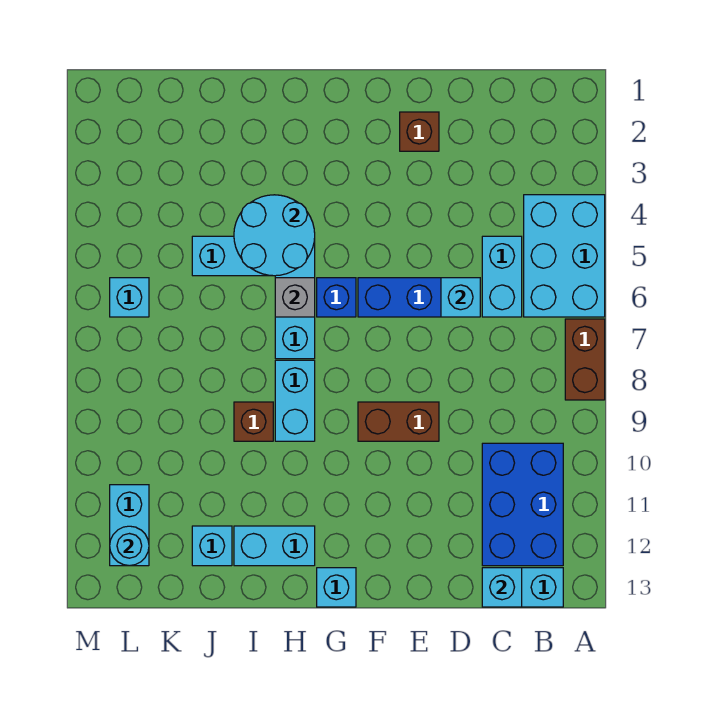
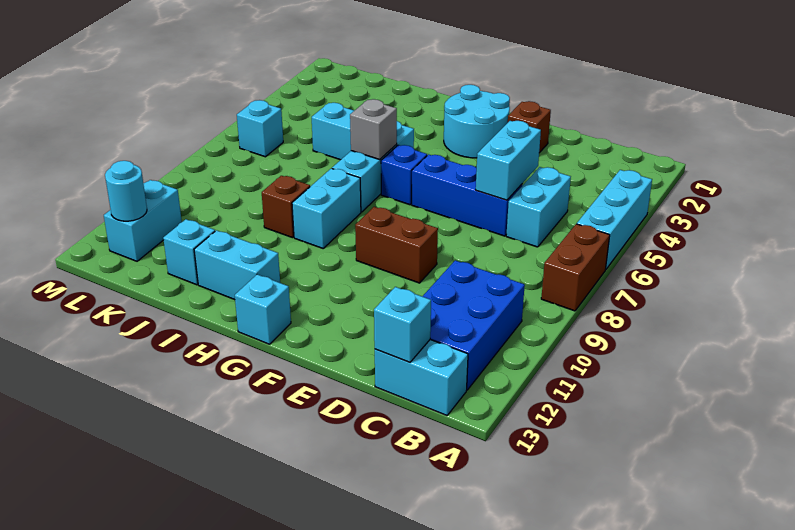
cyan brick A4:B6 level 1 -> cyan brick A4:A6 level 1
cyan brick D6 level 2 -> cyan brick D5:D6 level 2
cyan round brick H4:I5 level 2 -> cyan round brick F2:G3 level 1

